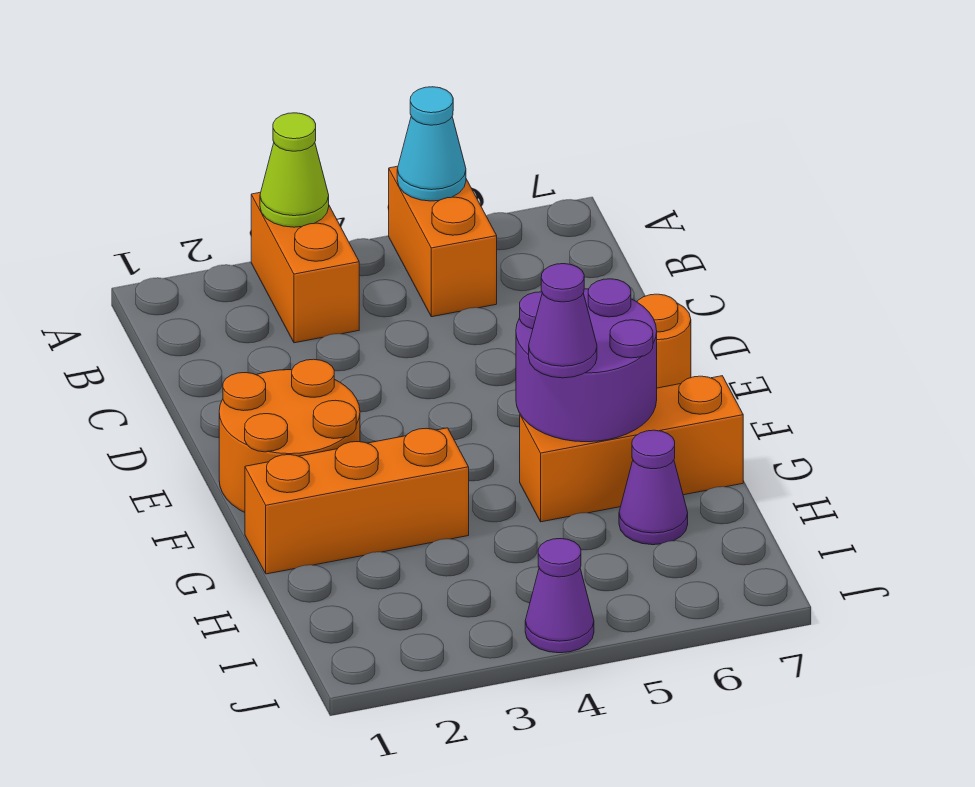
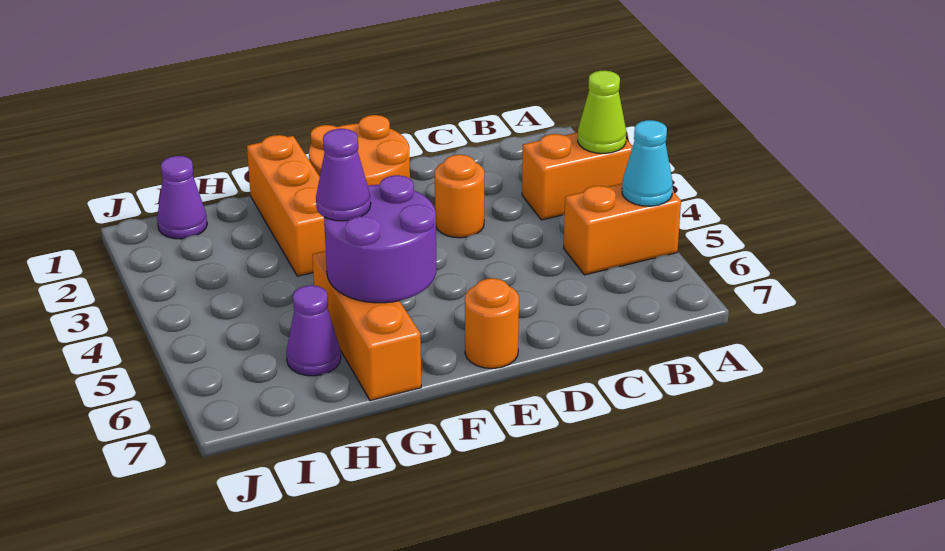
none -> orange round brick D3 level 1
purple cone J4 level 1 -> purple cone I1 level 1

